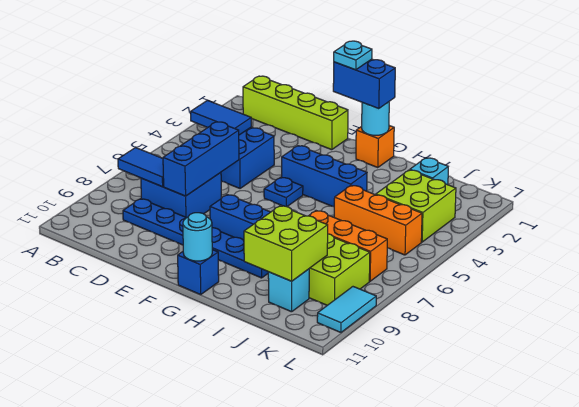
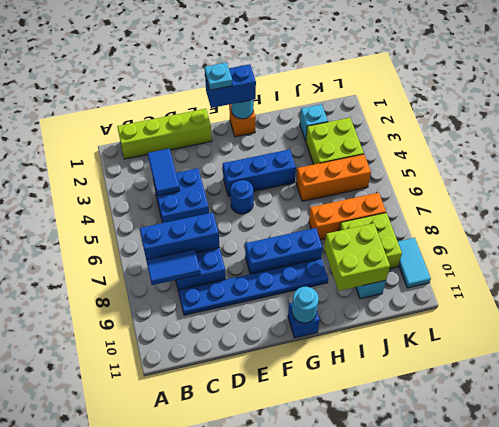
blue tile B4:C4 level 2 -> blue tile C3:C4 level 2
blue brick D6:D8 level 2 -> blue brick B7:D7 level 2
blue plate F5 level 1 -> blue round brick F5 level 1

